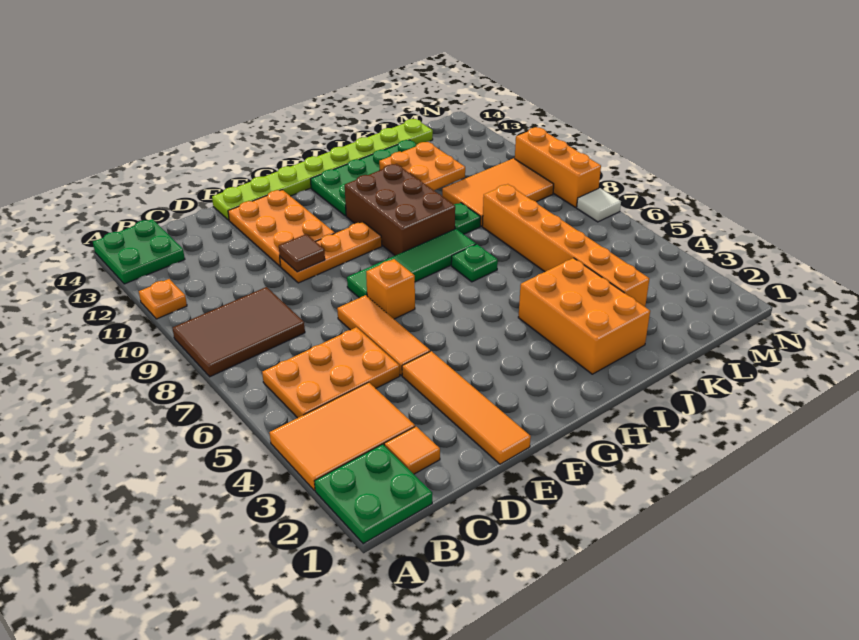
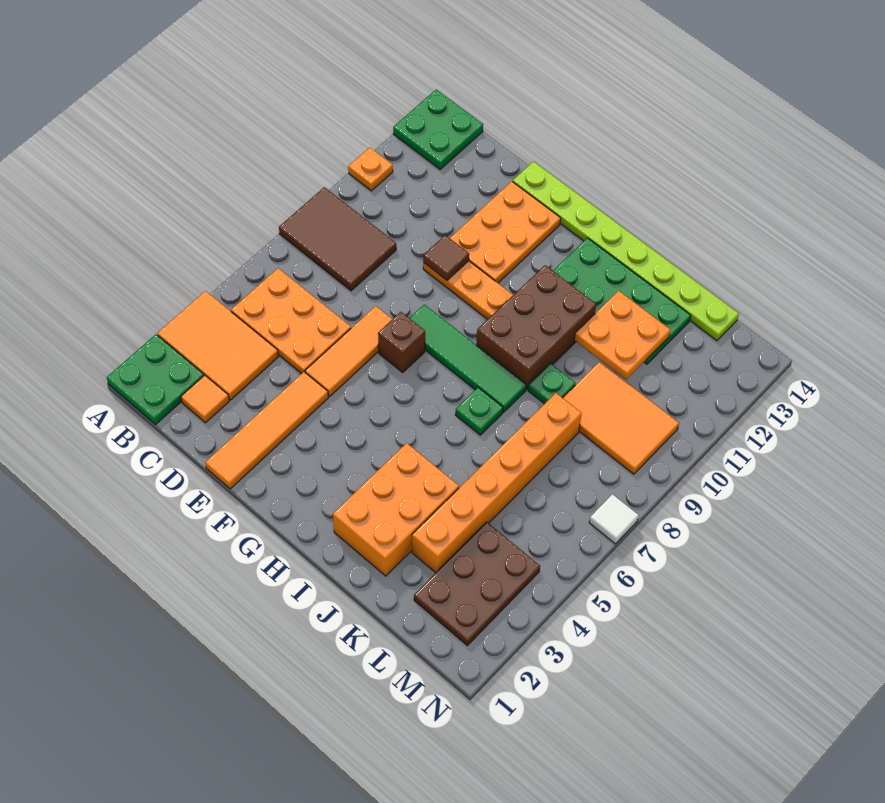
orange brick F7 level 1 -> brown brick F7 level 1
none -> brown plate L2:M4 level 1
orange brick N8:N10 level 1 -> none

